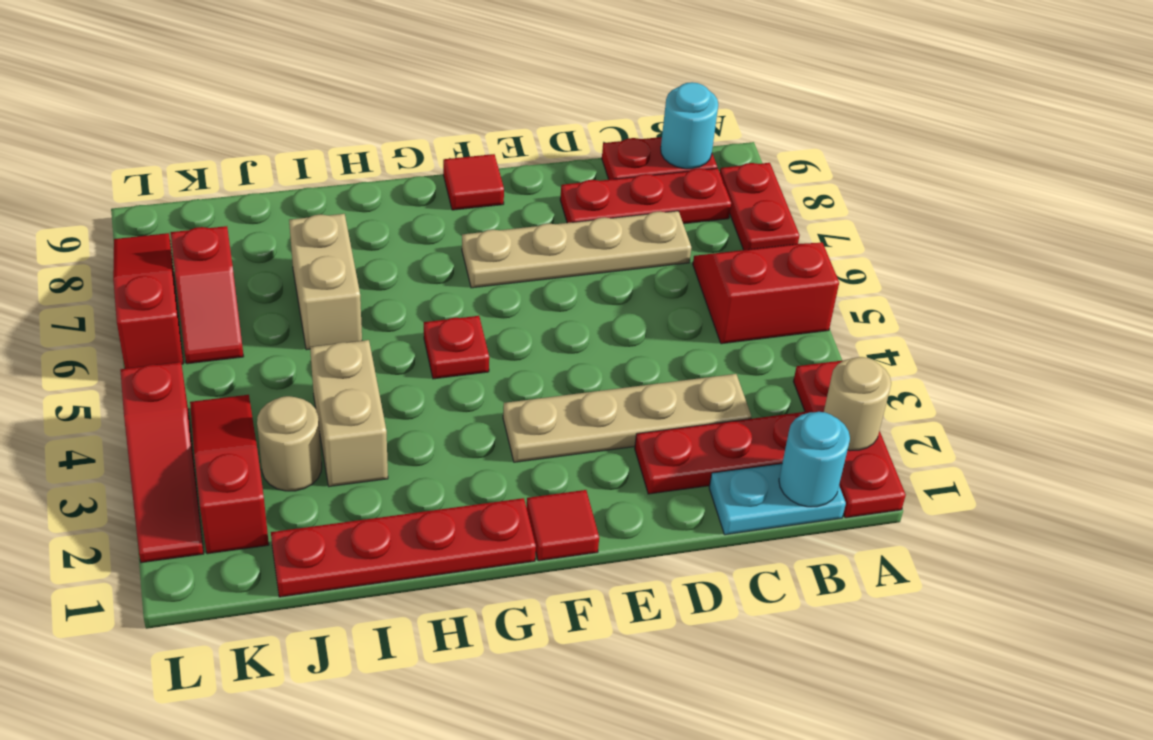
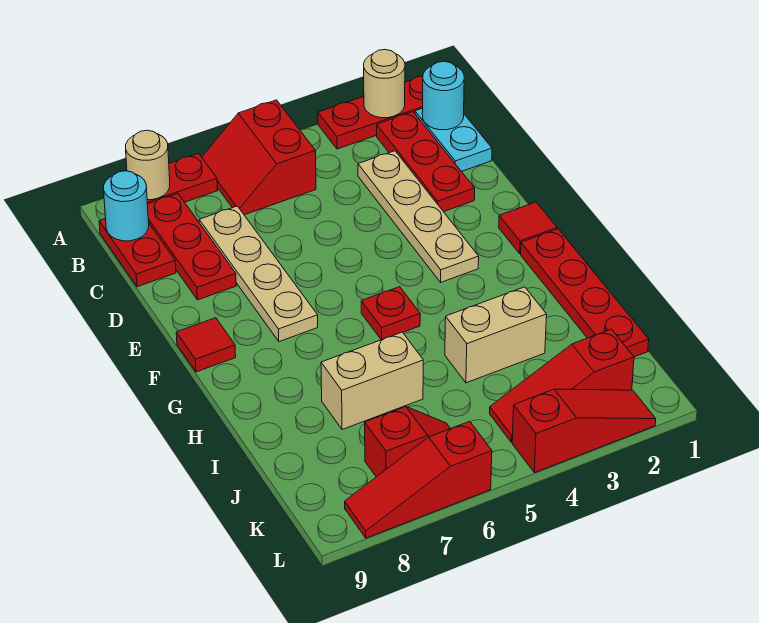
tan round brick J3 level 1 -> tan round brick A8 level 2

